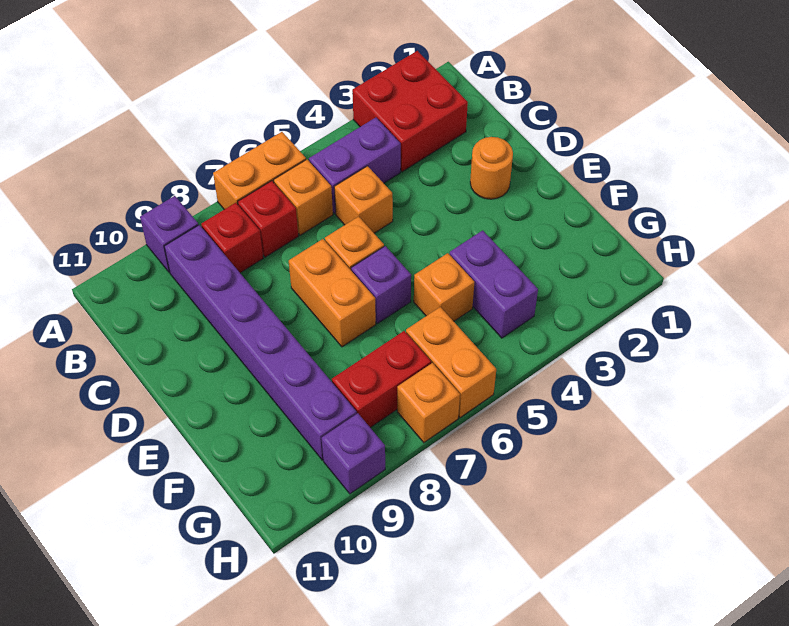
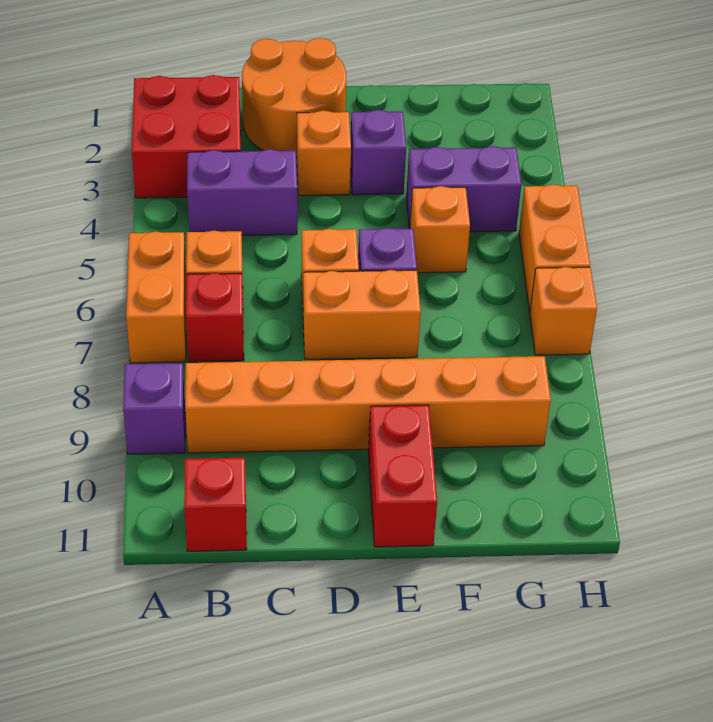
purple brick B4:B5 level 1 -> purple brick B4:C4 level 1
red brick B8 level 1 -> red brick B11 level 1
purple brick B9:G9 level 1 -> orange brick B9:G9 level 1
orange brick C5 level 1 -> orange brick D3 level 1
orange round brick D2 level 1 -> orange round brick C1:D2 level 1
orange brick G6:H6 level 1 -> orange brick H5:H6 level 1
red brick G7:G8 level 1 -> red brick E10:E11 level 1
purple brick H9 level 1 -> purple brick E3 level 1

